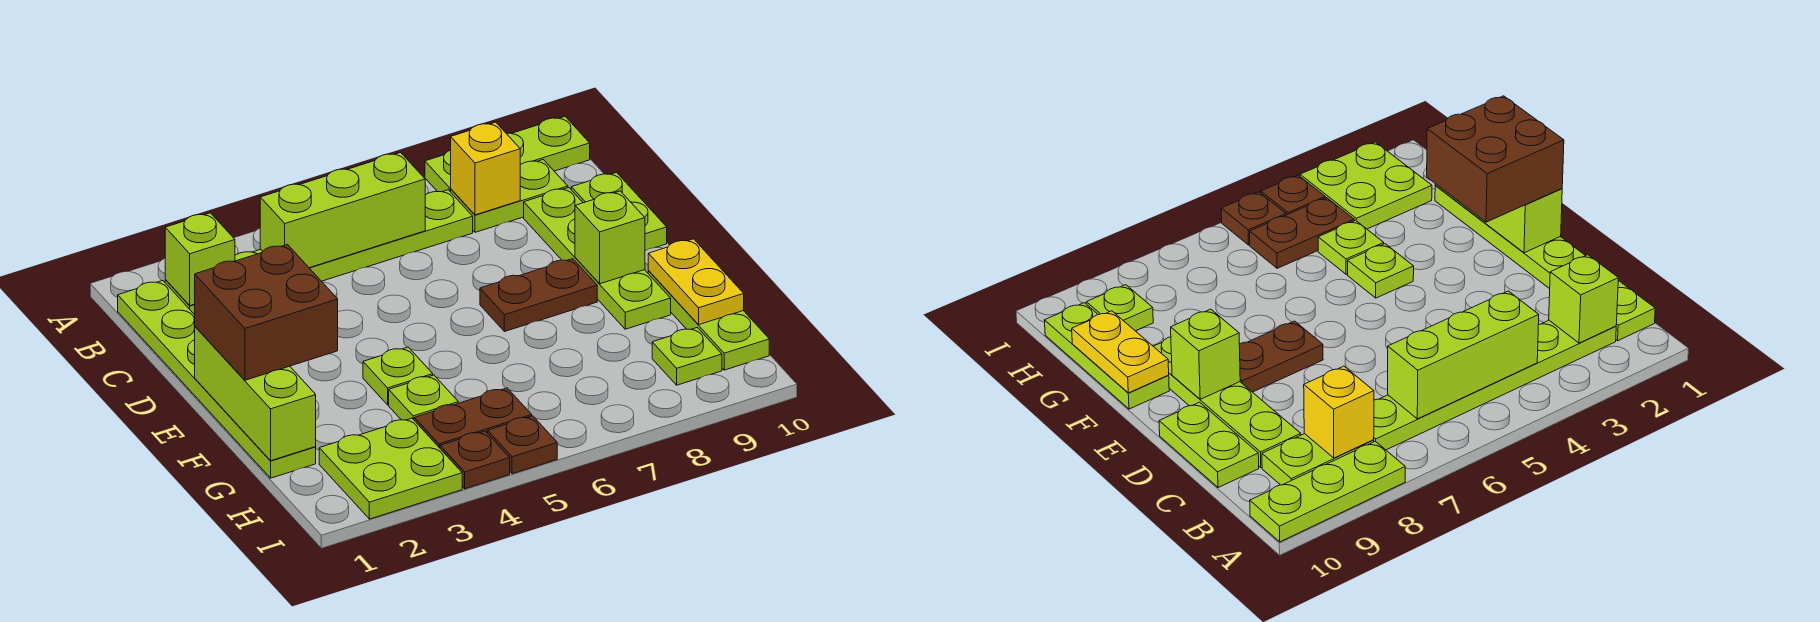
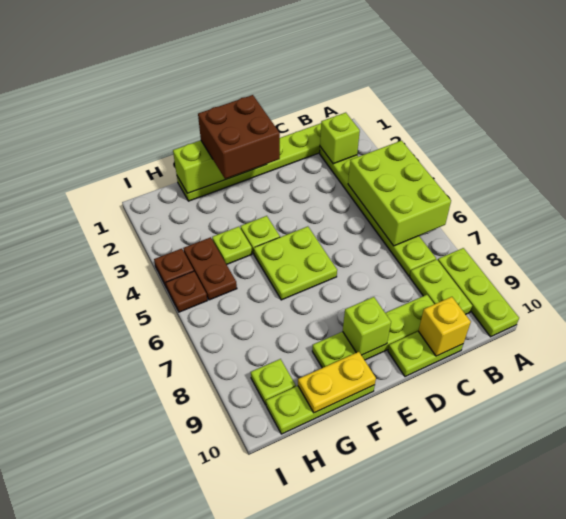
lime brick B4:B6 level 2 -> lime brick A4:B6 level 2
yellow brick B8 level 2 -> yellow brick C10 level 2
brown plate E7:E8 level 1 -> none
lime plate H2:I3 level 1 -> lime plate E5:F6 level 1

